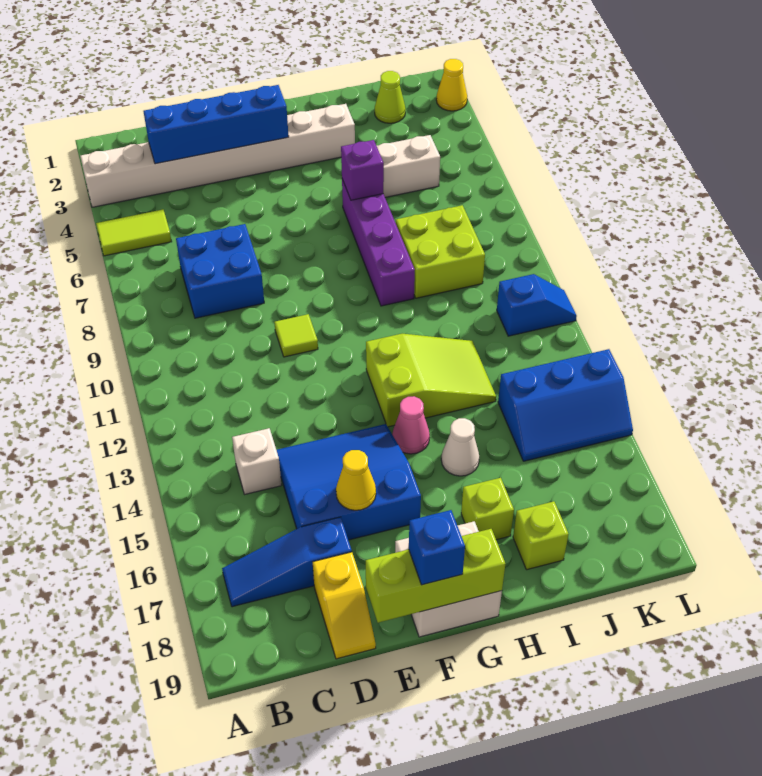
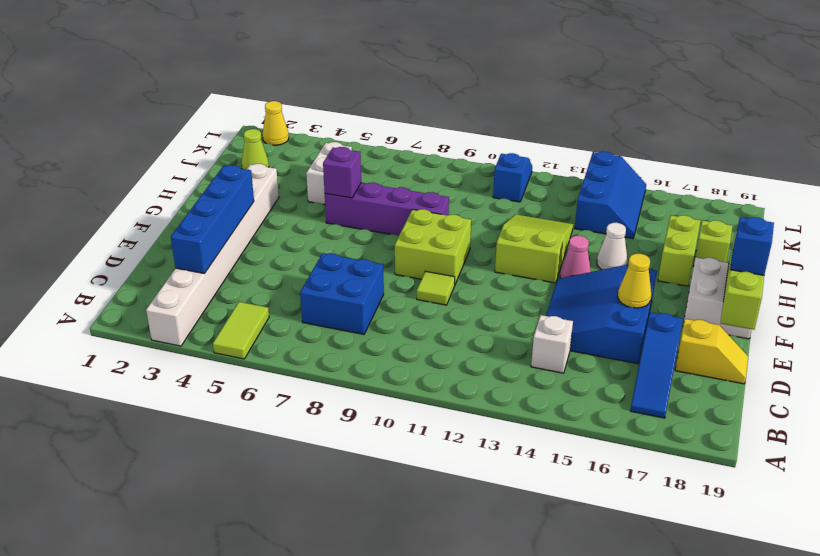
lime brick H17 level 1 -> lime brick H17:I17 level 1
lime brick I8:J9 level 1 -> lime brick F9:G10 level 1

